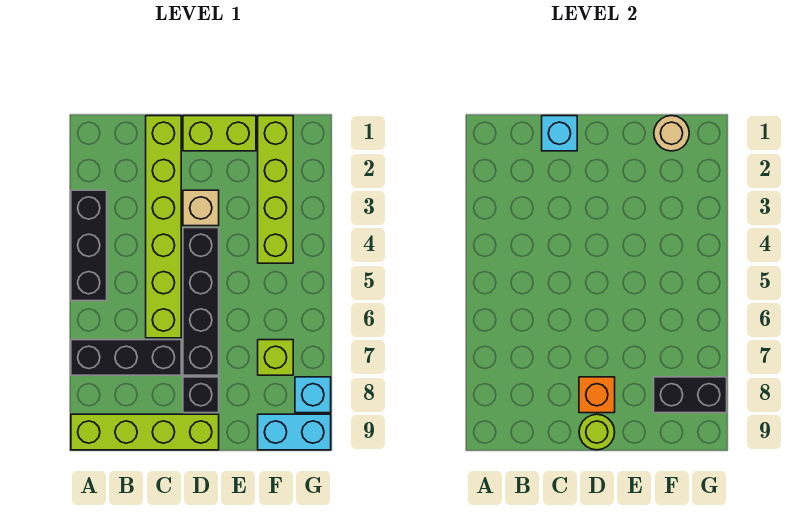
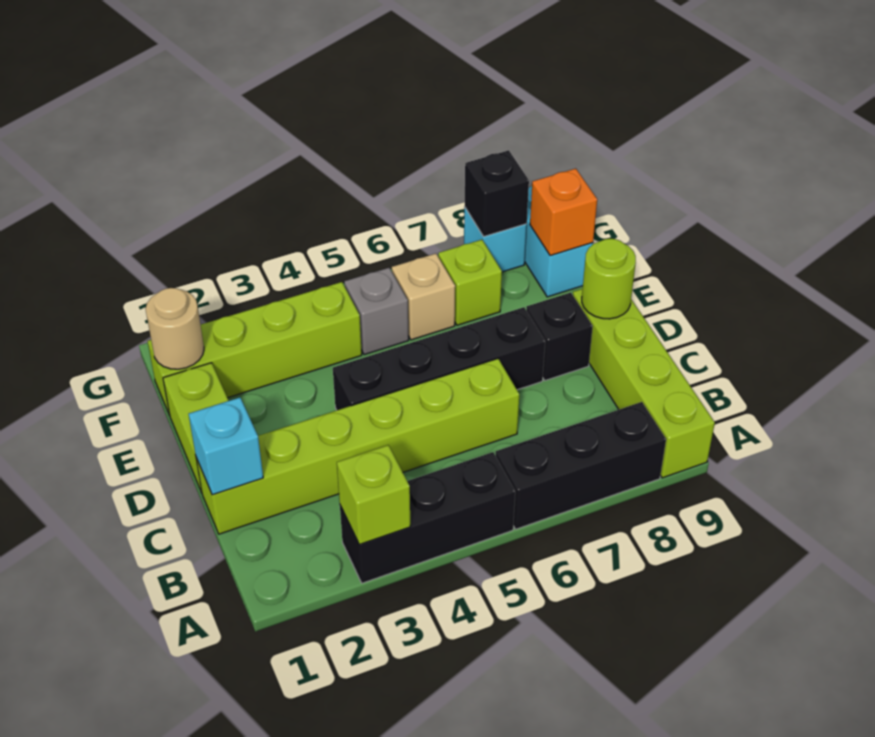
none -> lime brick A3 level 2
black brick A7:C7 level 1 -> black brick A6:A8 level 1
tan brick D3 level 1 -> tan brick F6 level 1
orange brick D8 level 2 -> orange brick F9 level 2
none -> grey brick F5 level 1
black brick F8:G8 level 2 -> black brick G8 level 2

